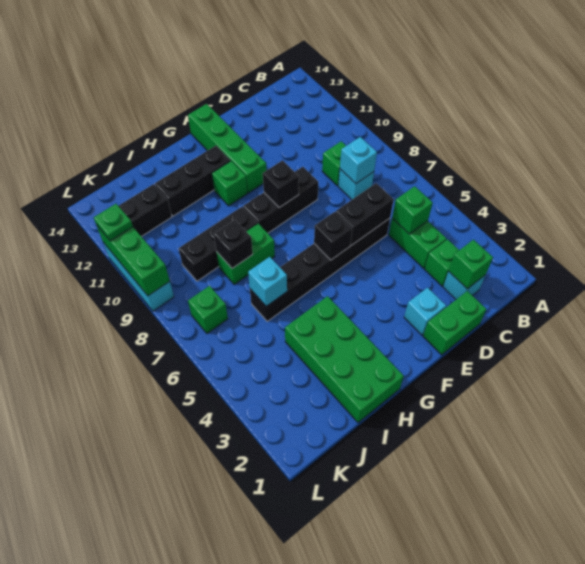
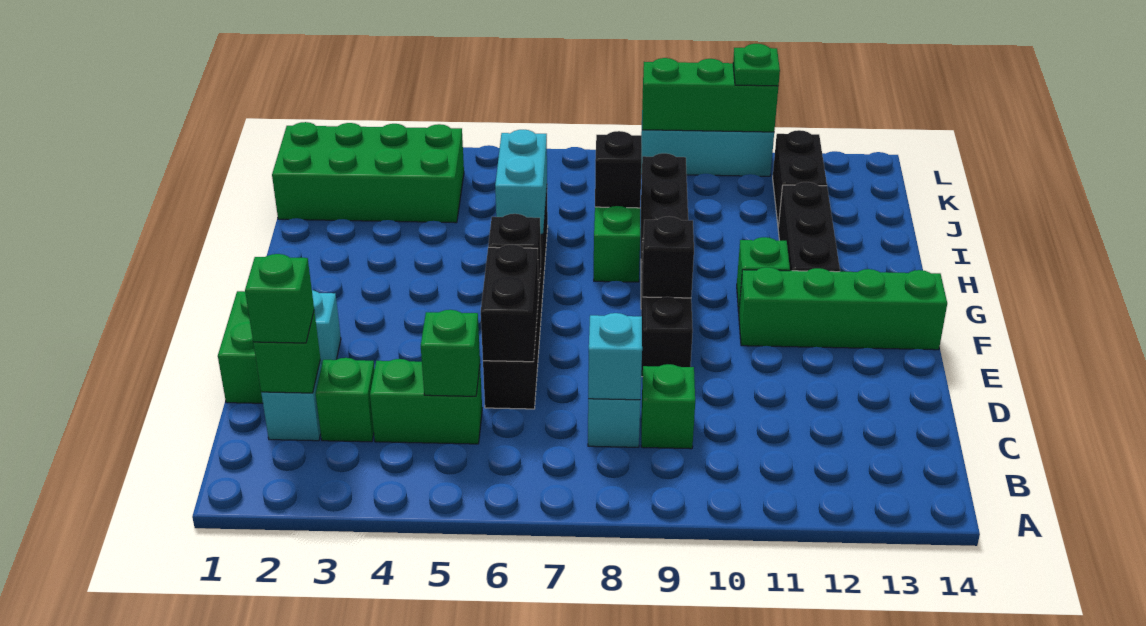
green brick H1:I4 level 1 -> green brick J1:K4 level 1
cyan brick I6 level 2 -> cyan brick H6:I6 level 2
green brick K7 level 1 -> green brick C2 level 3

